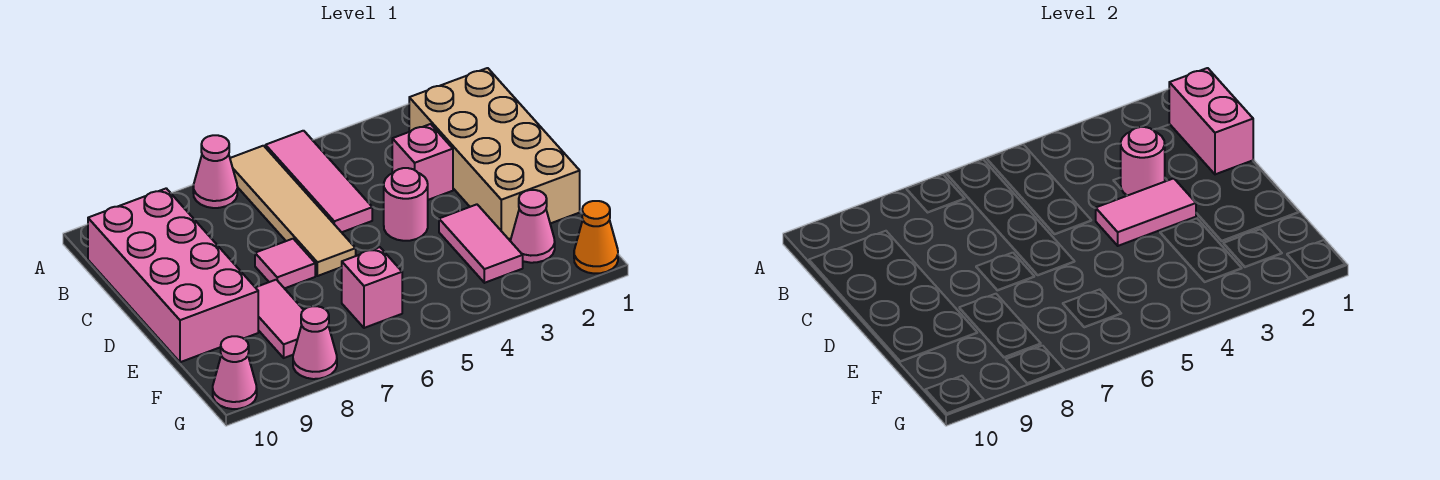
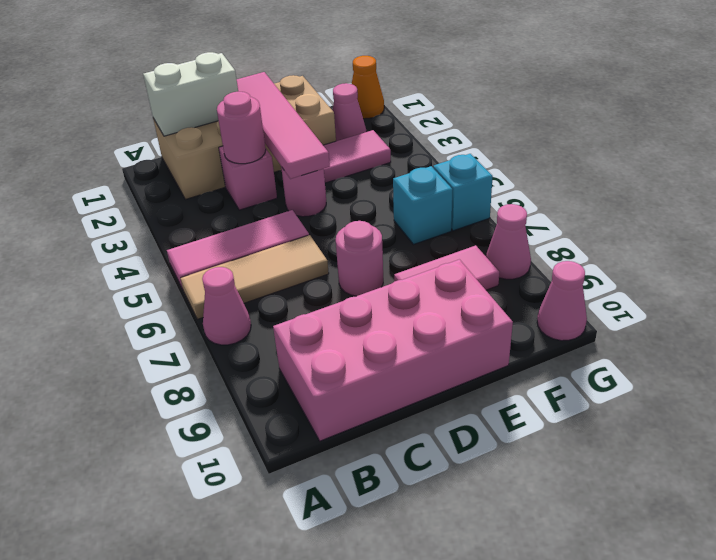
tan tile A6:D6 level 1 -> tan tile A6:C6 level 1
pink brick B1:C1 level 2 -> white brick B1:C1 level 2
pink tile D3:D4 level 2 -> pink tile D1:D4 level 2
pink tile D7 level 1 -> pink round brick D7 level 1
pink brick F6 level 1 -> cyan brick F6 level 1
none -> cyan brick G6 level 1

